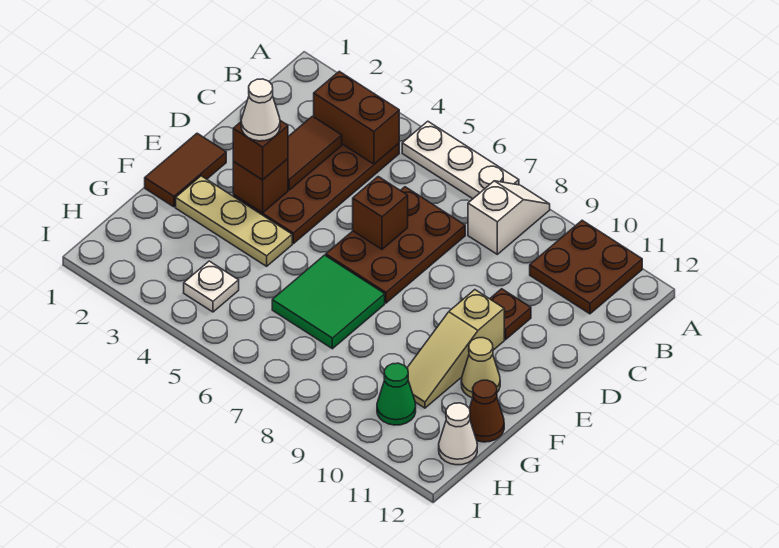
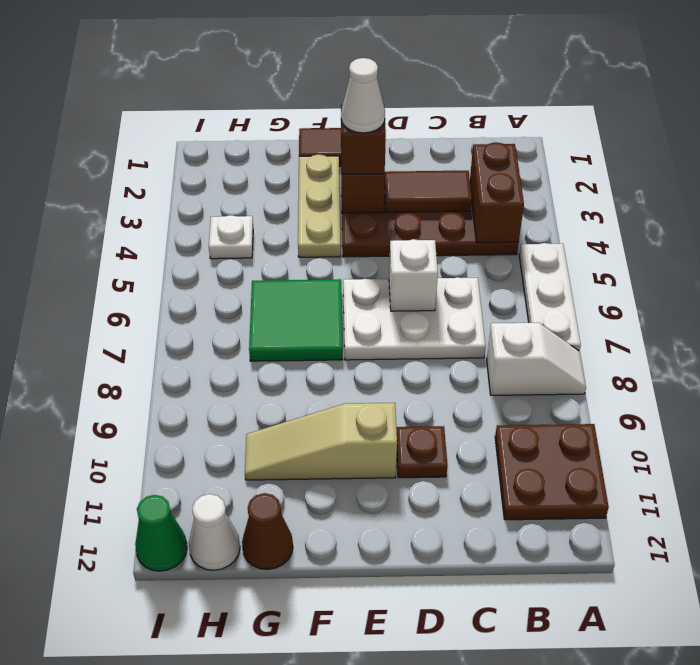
brown plate C6:E7 level 1 -> white plate C6:E7 level 1
brown brick D6 level 2 -> white brick D6 level 2
tan cone F11 level 1 -> none
green cone H10 level 1 -> green cone I12 level 1

